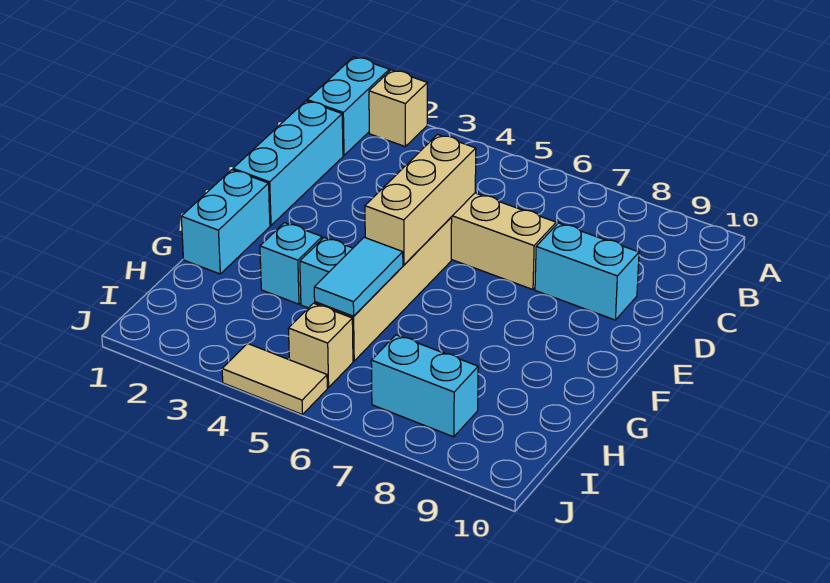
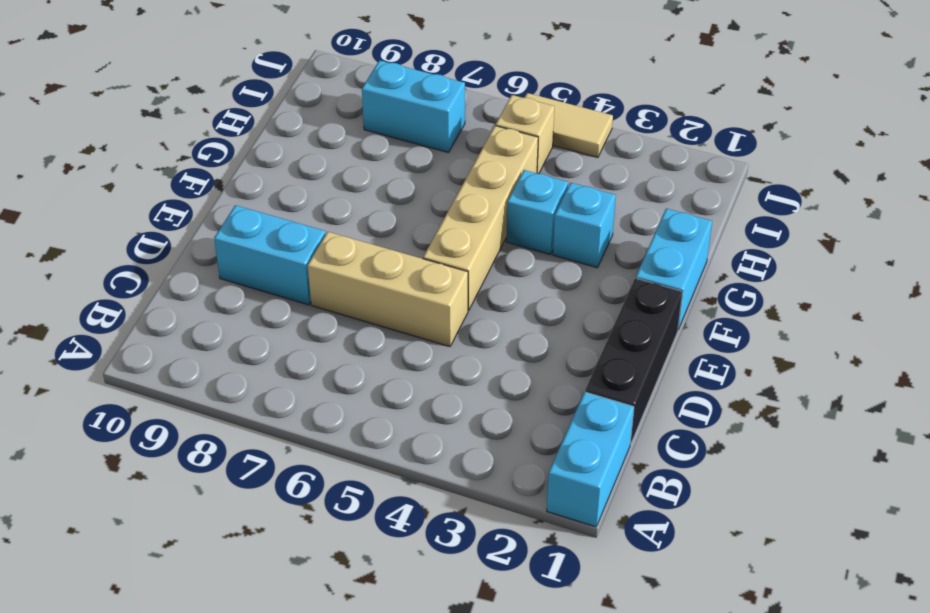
tan brick A2 level 1 -> none
cyan brick C1:E1 level 1 -> black brick C1:E1 level 1
tan brick D5:F5 level 2 -> none
cyan tile G5:H5 level 2 -> none

